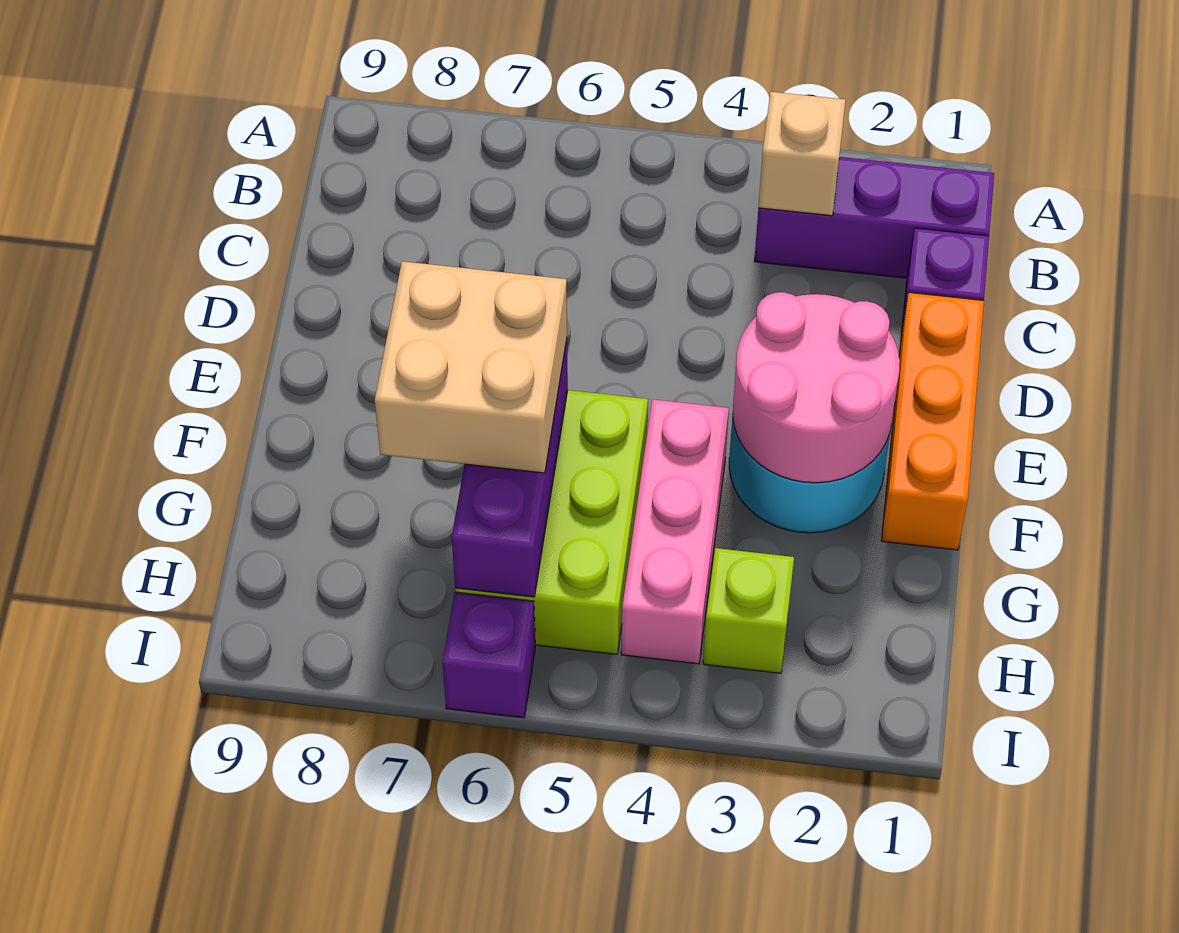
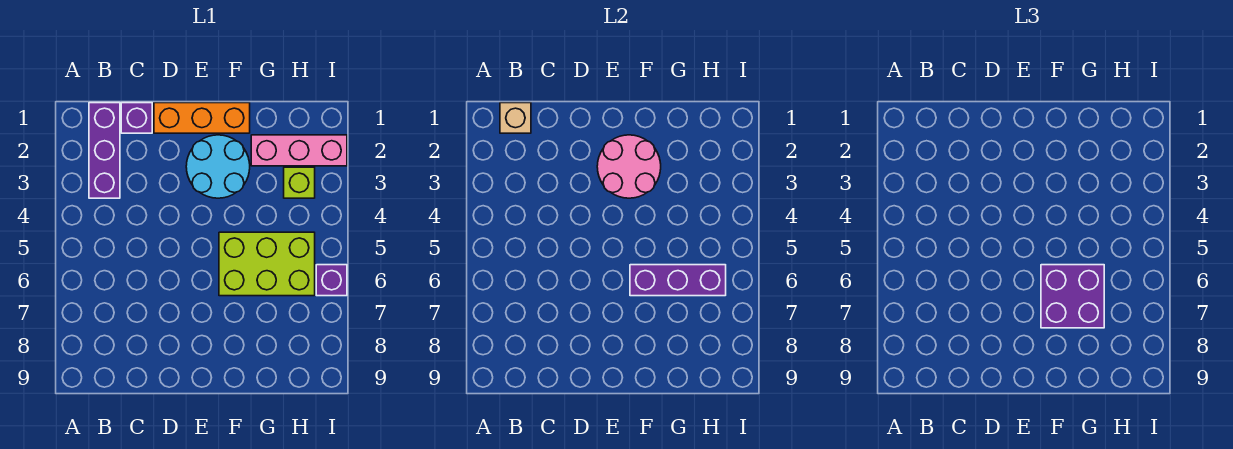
tan brick B3 level 2 -> tan brick B1 level 2
pink brick F4:H4 level 1 -> pink brick G2:I2 level 1
tan brick F6:G7 level 3 -> purple brick F6:G7 level 3

